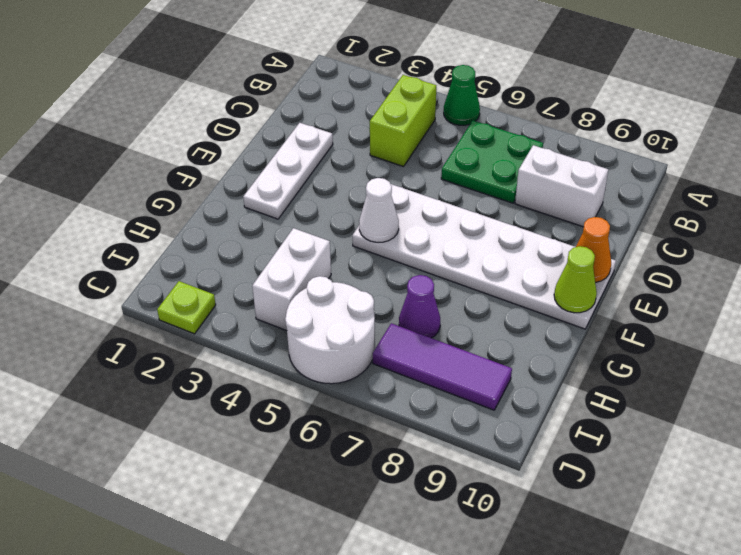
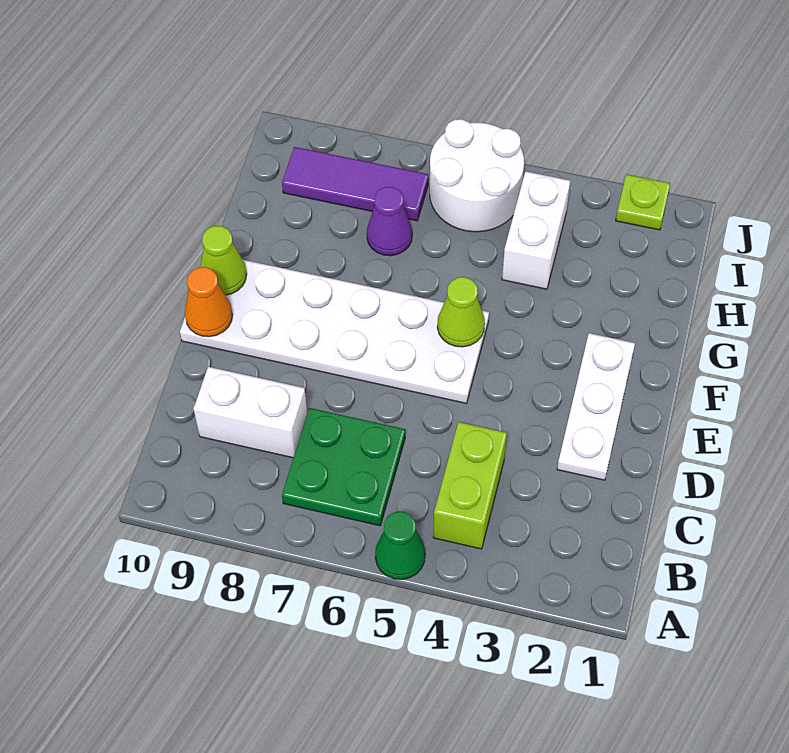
white cone F5 level 2 -> lime cone F5 level 2

